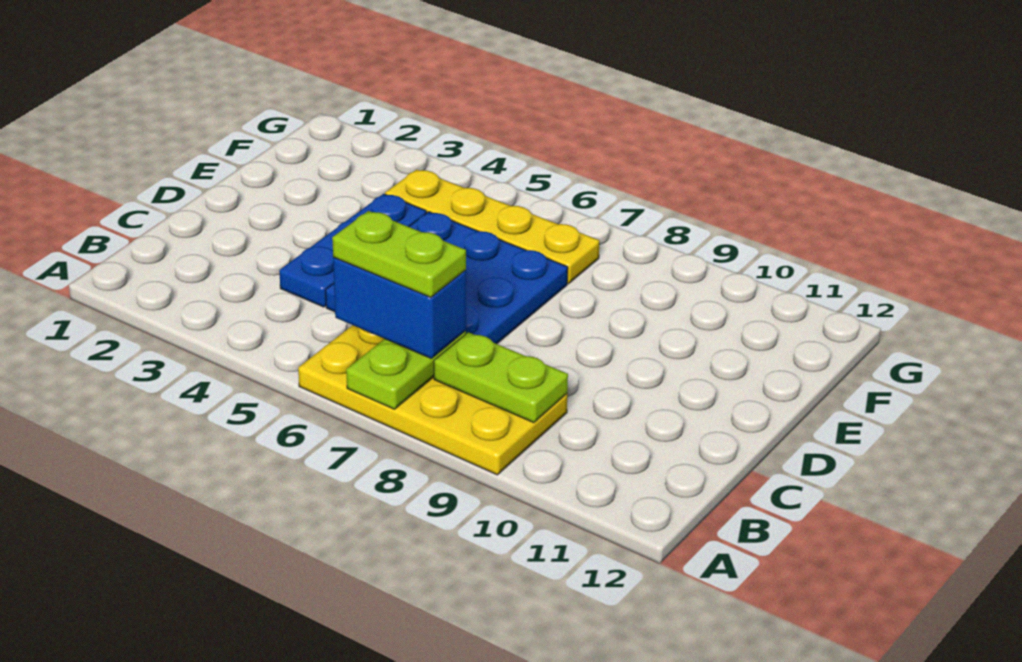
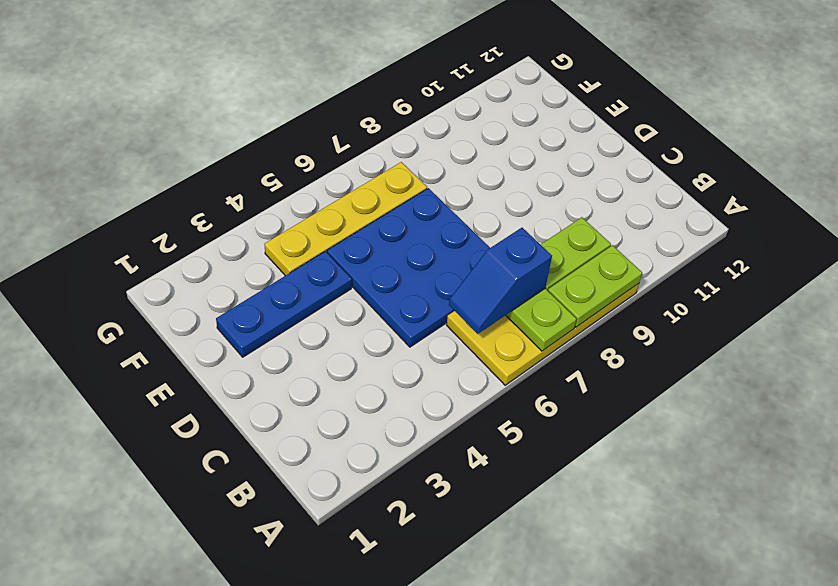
blue brick B6:B7 level 3 -> blue slope B6:B7 level 3 top 7
lime plate B6:B7 level 4 -> lime plate A8:A9 level 2
blue plate C4:E4 level 1 -> blue plate E2:E4 level 1

